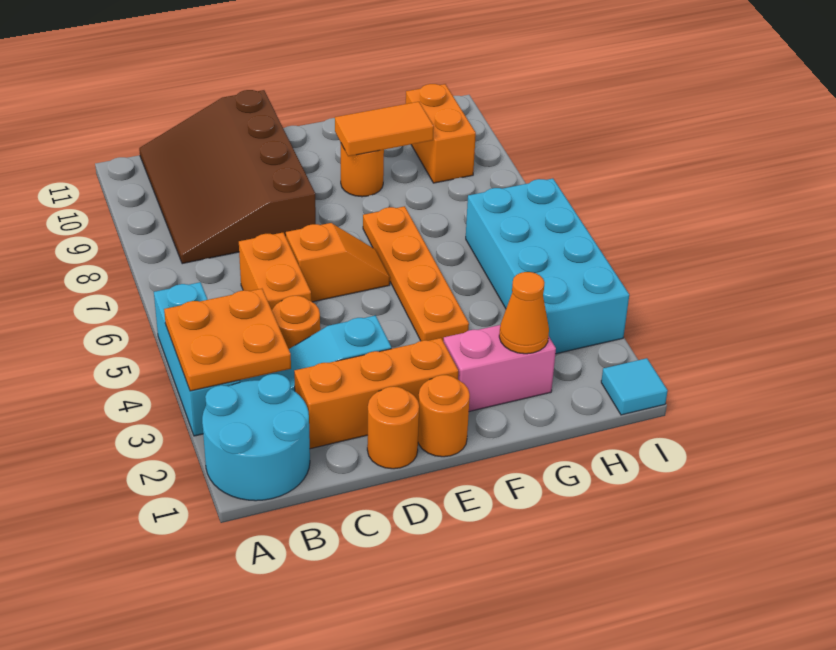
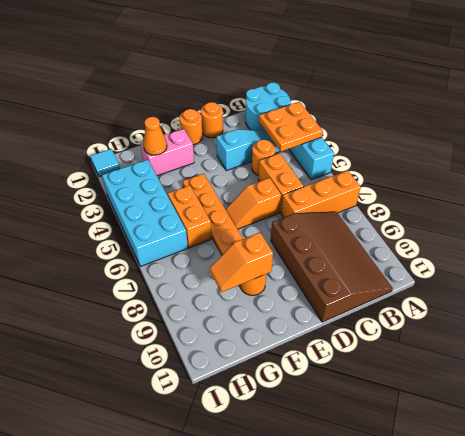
orange brick C2:E2 level 1 -> orange brick A7:C7 level 1
orange tile F9:G9 level 2 -> orange slope F9:G9 level 2 top F
orange brick H9:H10 level 1 -> orange brick G5:G6 level 1

